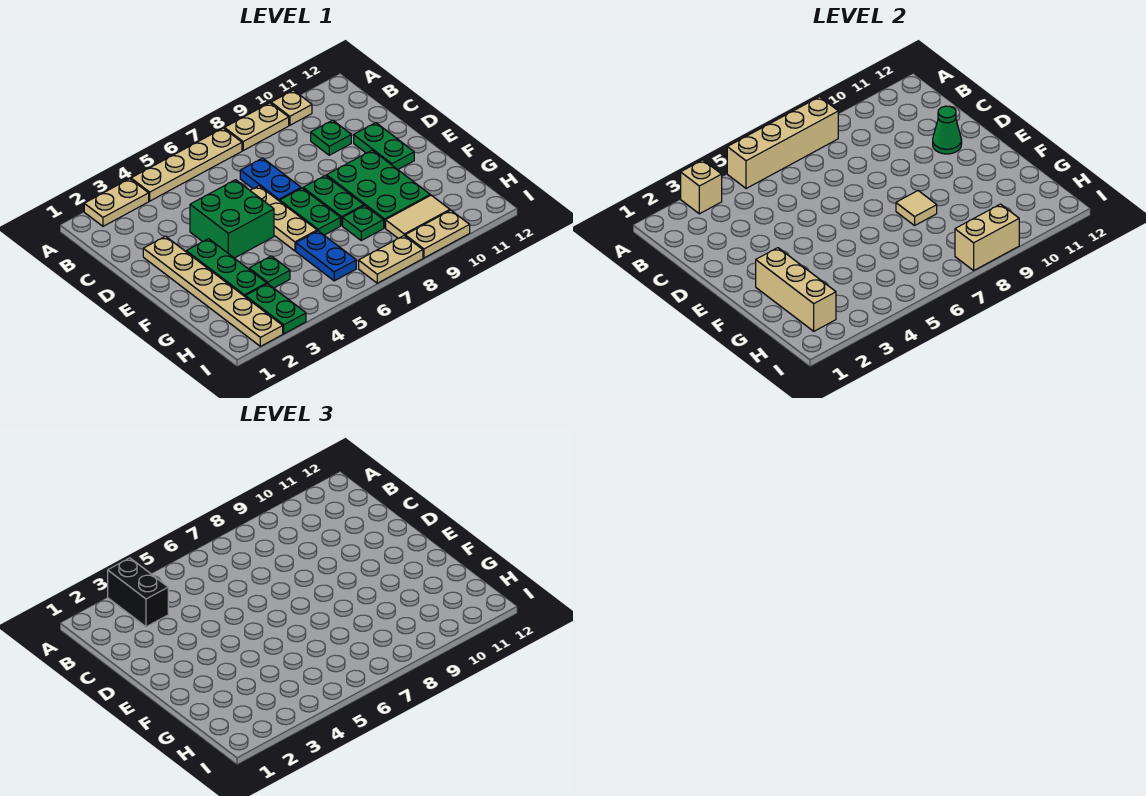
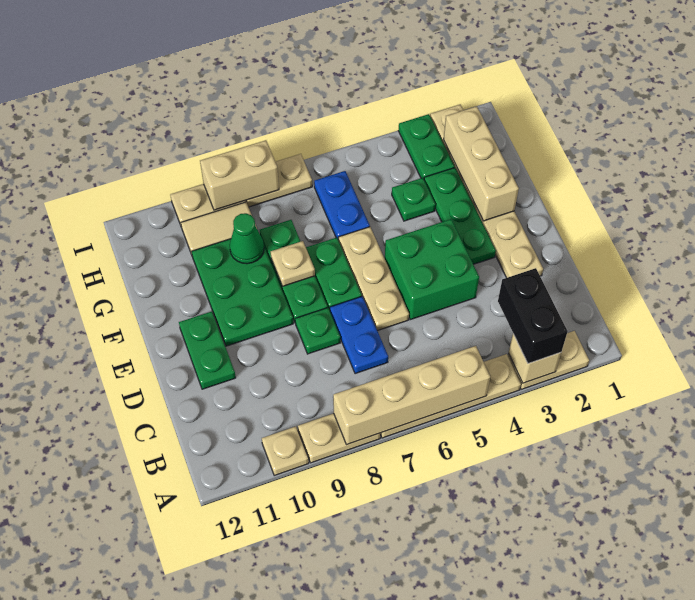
green plate C10 level 1 -> green plate D8 level 1
green cone D11 level 2 -> green cone G9 level 2
tan tile F8 level 2 -> tan plate F8 level 2

